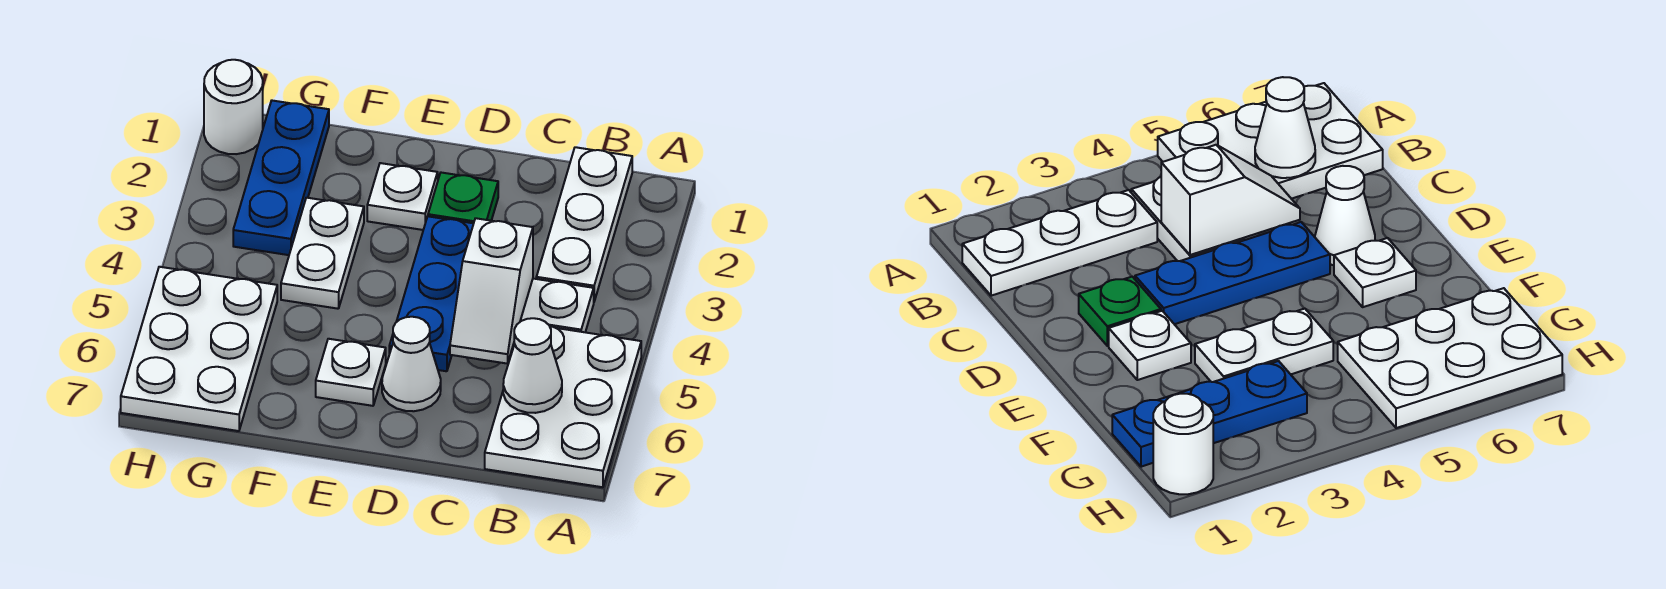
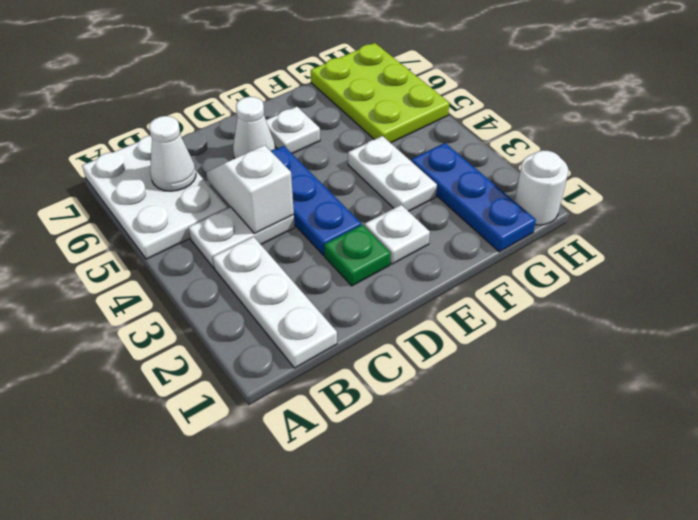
white plate G5:H7 level 1 -> lime plate G5:H7 level 1

